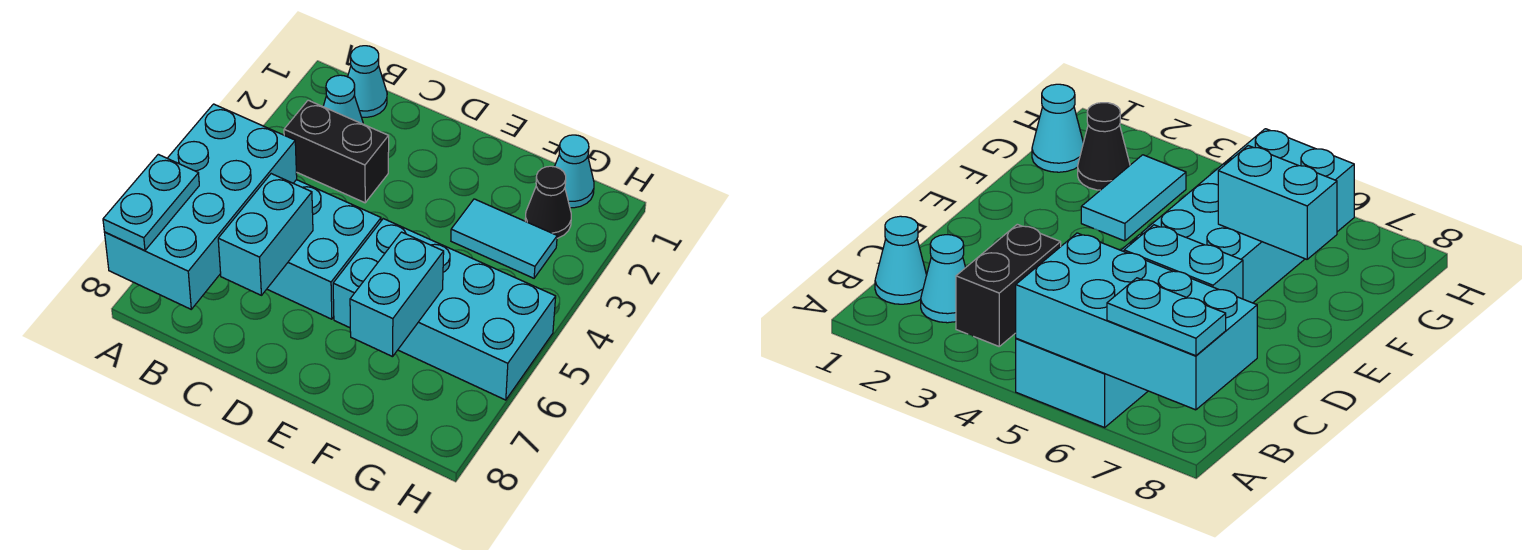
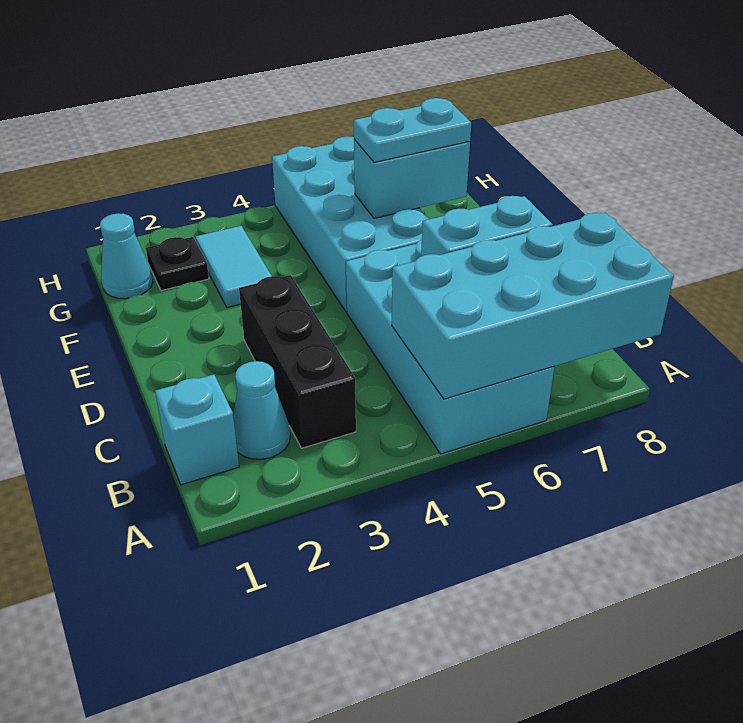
cyan plate A7:A8 level 3 -> cyan plate F6:F7 level 3
cyan cone B1 level 1 -> cyan brick B1 level 1
black brick B3:C3 level 1 -> black brick B3:D3 level 1
black cone G2 level 1 -> black plate G2 level 1

